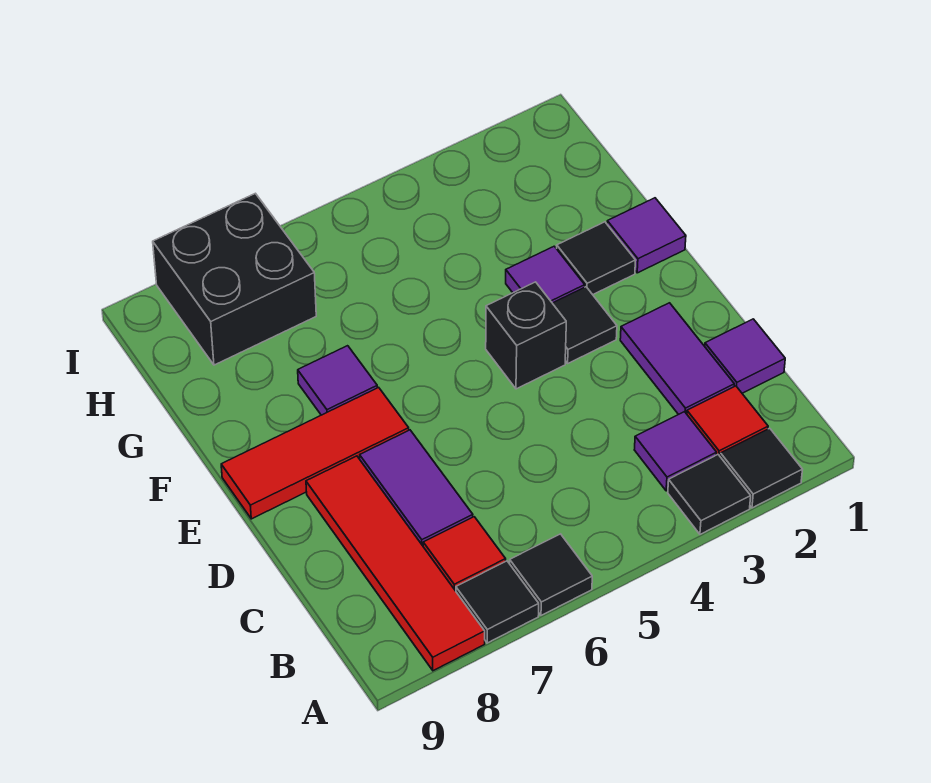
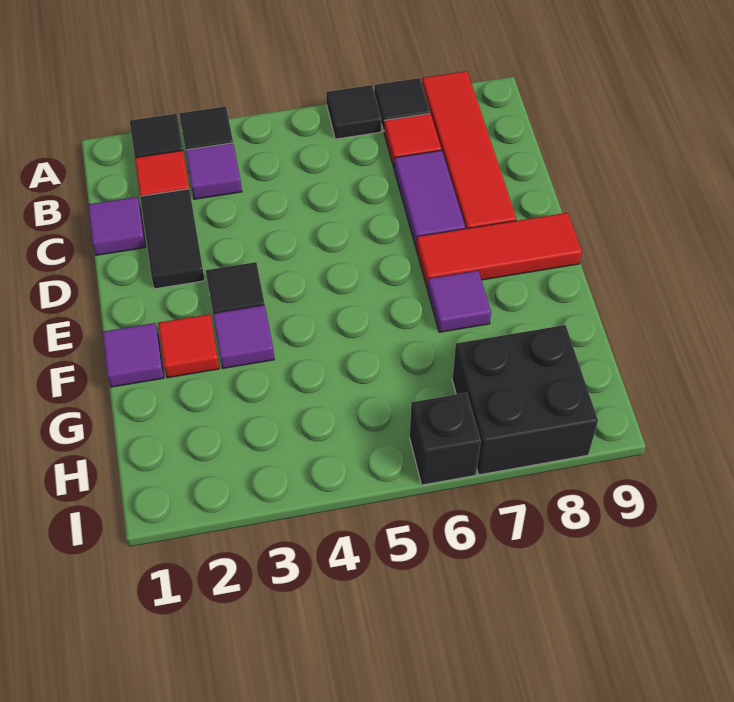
purple tile C2:D2 level 1 -> black tile C2:D2 level 1
black brick E4 level 1 -> black brick I6 level 1
black tile F2 level 1 -> red tile F2 level 1

